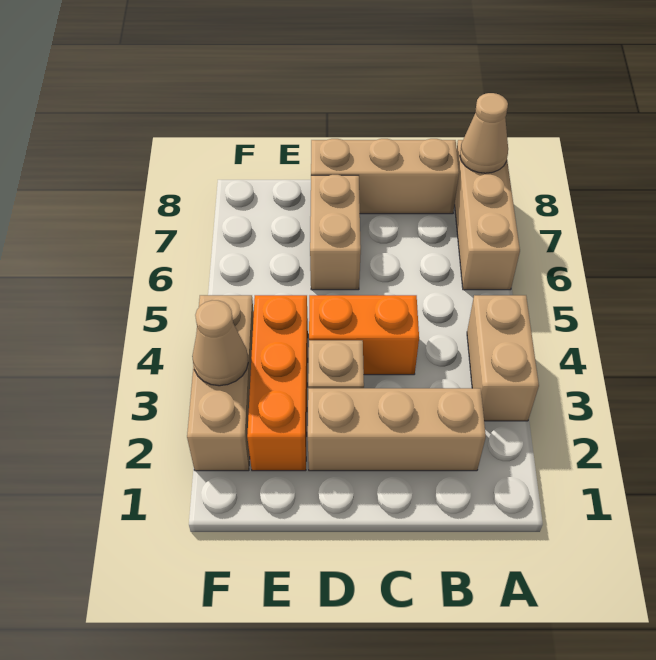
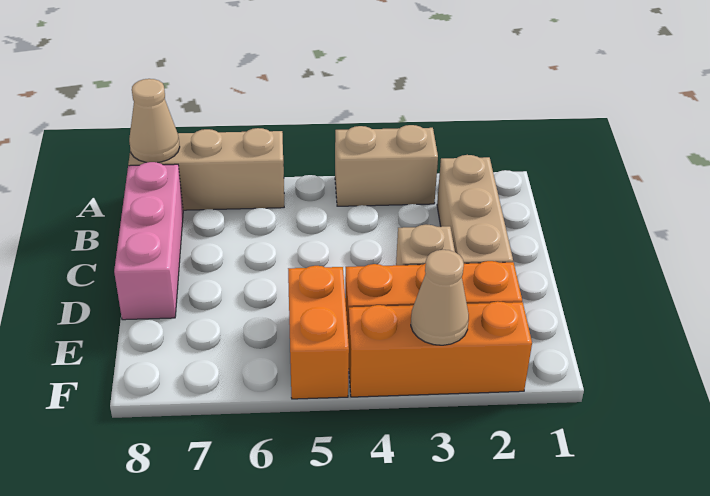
tan brick B8:D8 level 1 -> pink brick B8:D8 level 1
orange brick C4:D4 level 1 -> orange brick E5:F5 level 1
tan brick D6:D7 level 1 -> none
tan brick F2:F4 level 1 -> orange brick F2:F4 level 1

